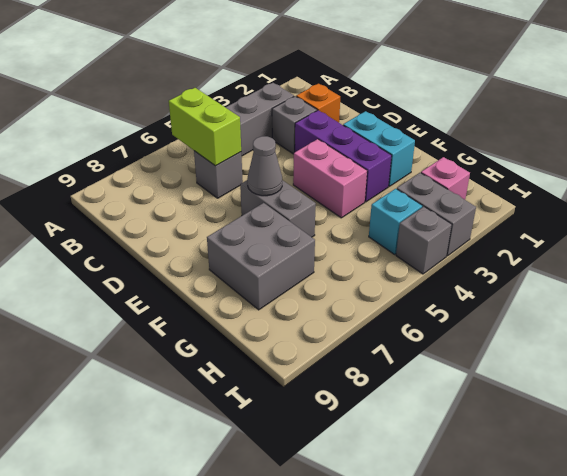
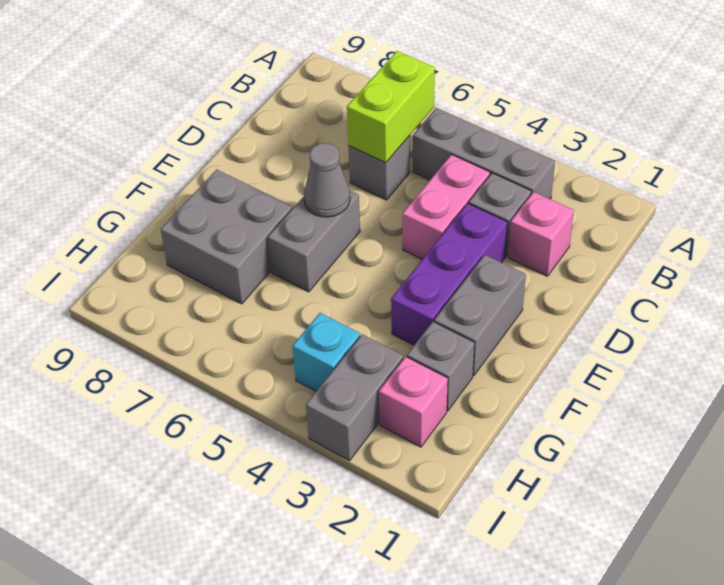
orange brick C2 level 1 -> pink brick C2 level 1
cyan brick E2:F2 level 1 -> grey brick E2:F2 level 1
pink brick E4:F4 level 1 -> pink brick C4:D4 level 1
grey brick I4 level 1 -> grey brick G2 level 1

